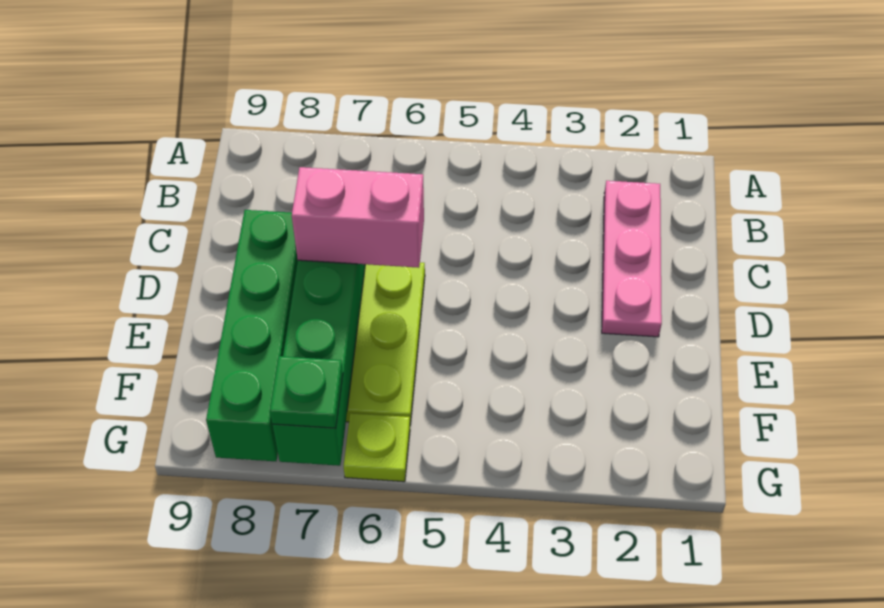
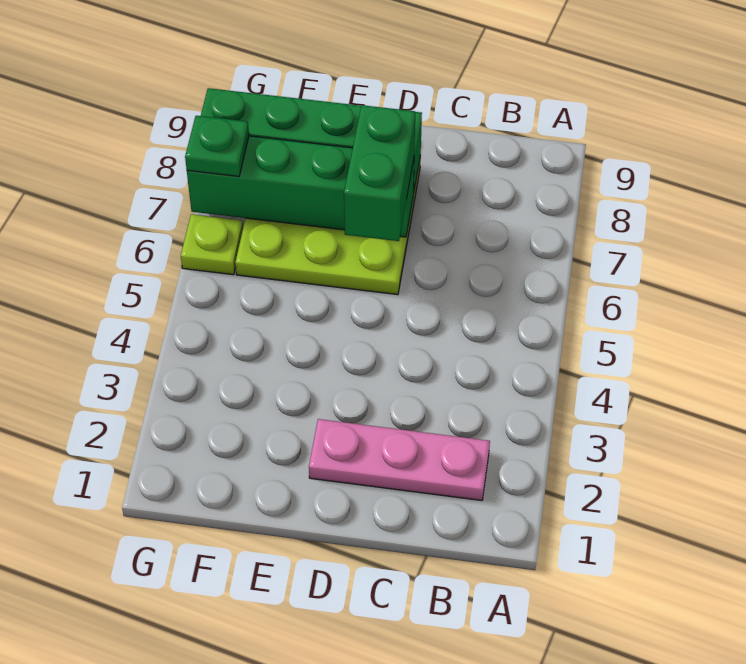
pink brick D6:D7 level 3 -> green brick D6:D7 level 3

